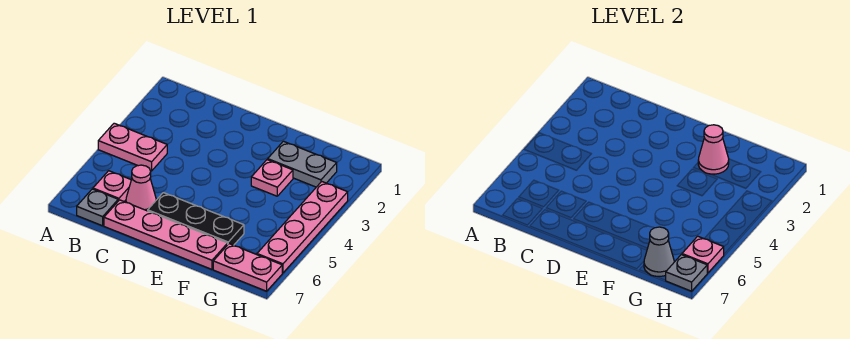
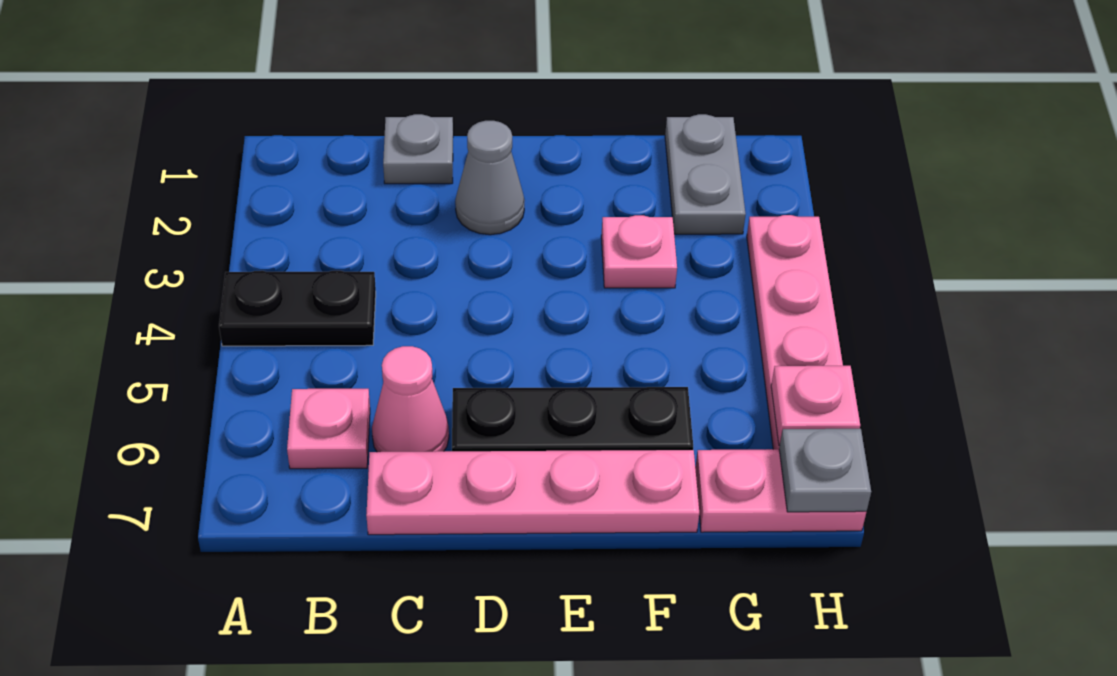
pink plate A4:B4 level 1 -> black plate A4:B4 level 1
grey plate B7 level 1 -> grey plate C1 level 1
grey plate F2:G2 level 1 -> grey plate G1:G2 level 1
pink cone F2 level 2 -> none
grey cone G7 level 2 -> grey cone D2 level 1

